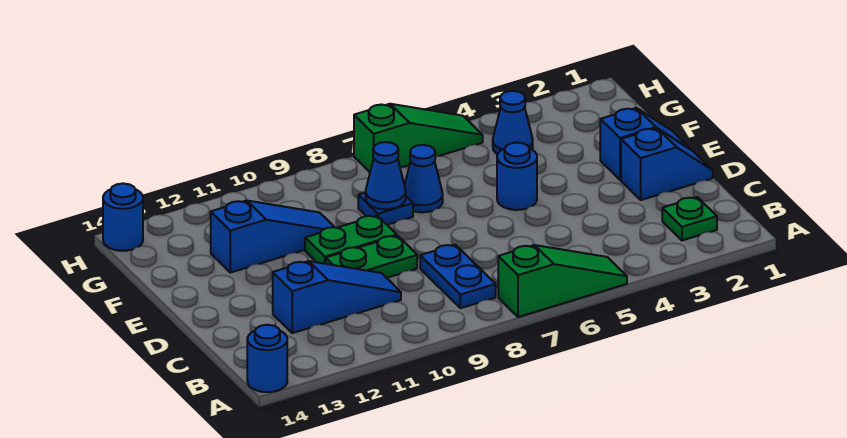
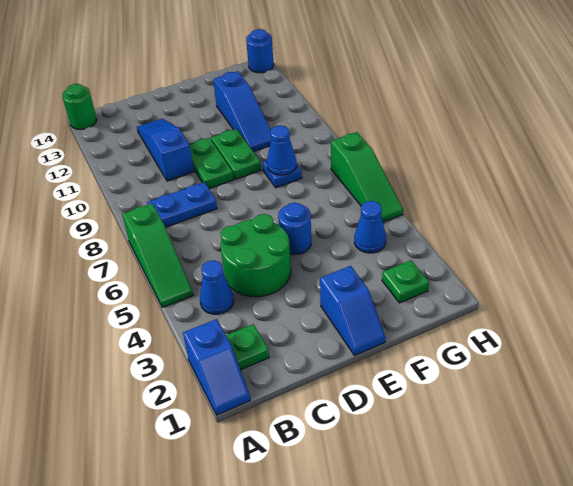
blue round brick A14 level 1 -> green round brick A14 level 1
none -> green round brick C4:D5 level 1
blue slope C10:C12 level 1 top 12 -> blue slope C10:C12 level 1 top 10
blue slope D1:D2 level 1 top 2 -> blue slope A1:A2 level 1 top 2
blue cone F7 level 1 -> blue cone B4 level 1
none -> green plate G2 level 1

